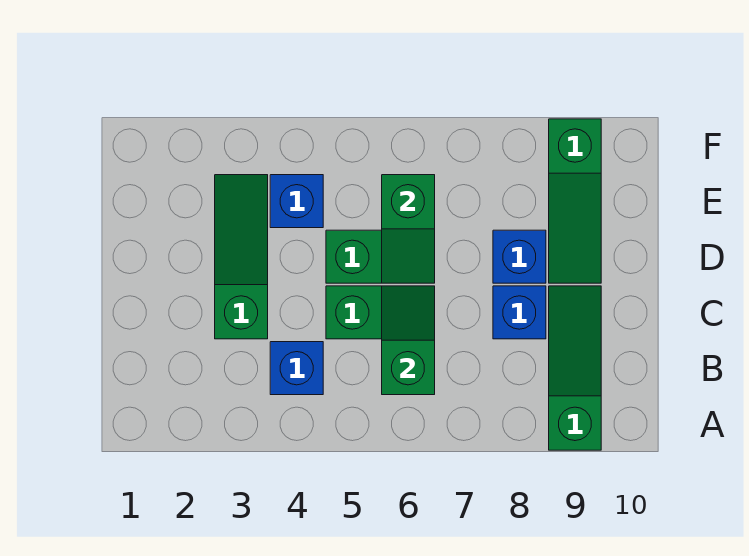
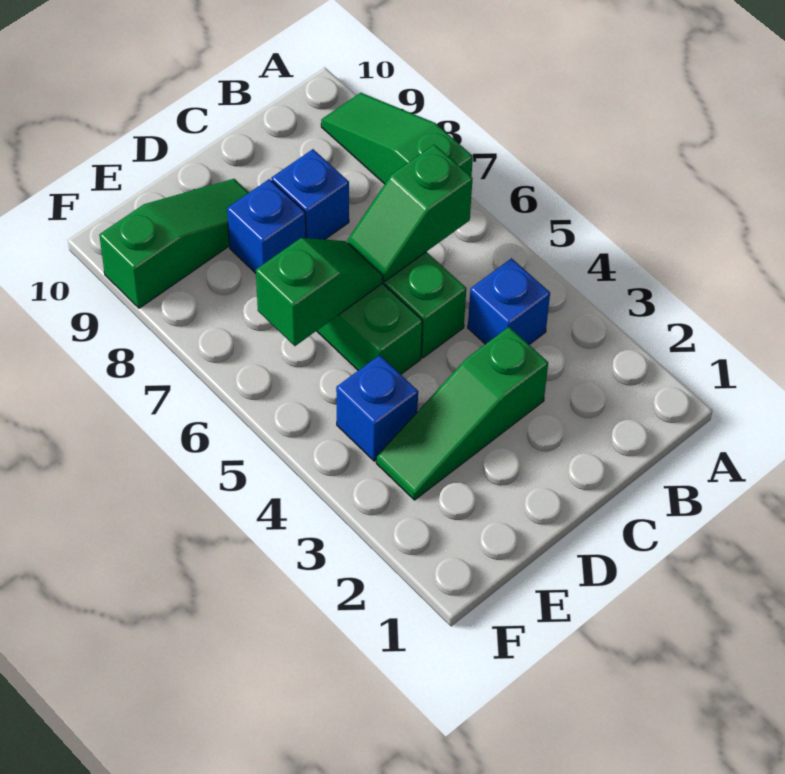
green slope A9:C9 level 1 top A -> green slope A7:A9 level 1 top 7

